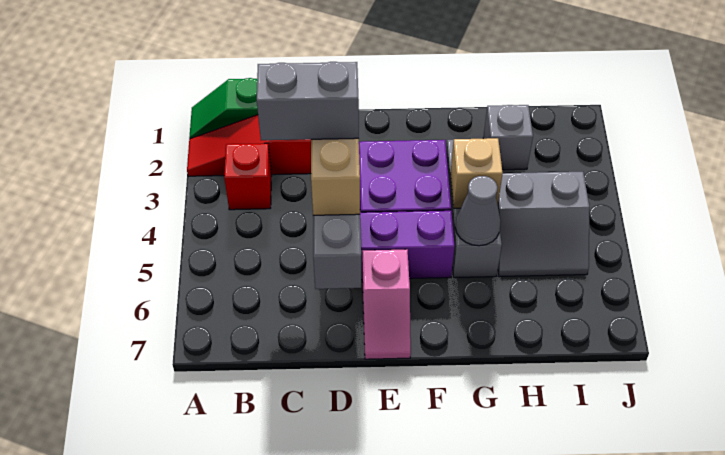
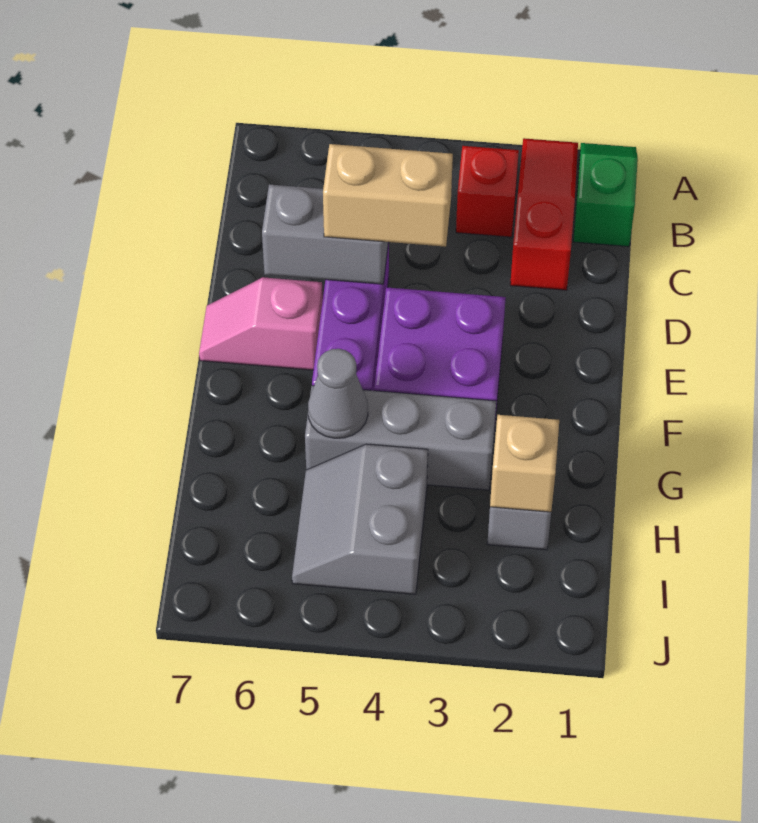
grey brick C4:D4 level 4 -> none
tan brick G4 level 2 -> tan brick H2 level 2

